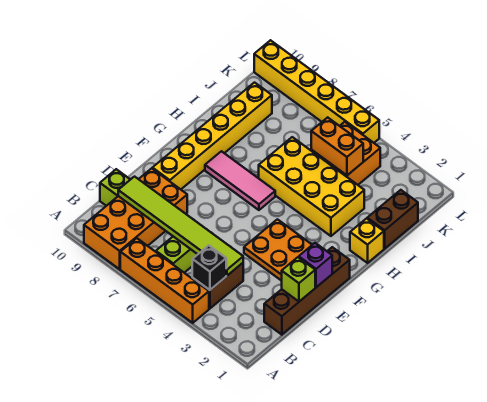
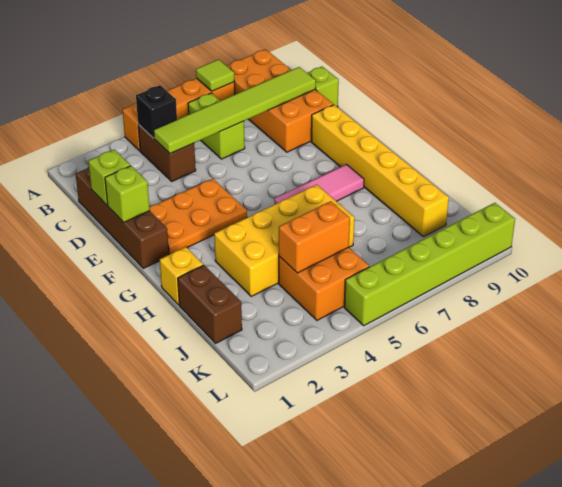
none -> lime tile A7 level 2
purple brick E1 level 2 -> lime brick E1 level 2
yellow brick L5:L10 level 1 -> lime brick L5:L10 level 1

